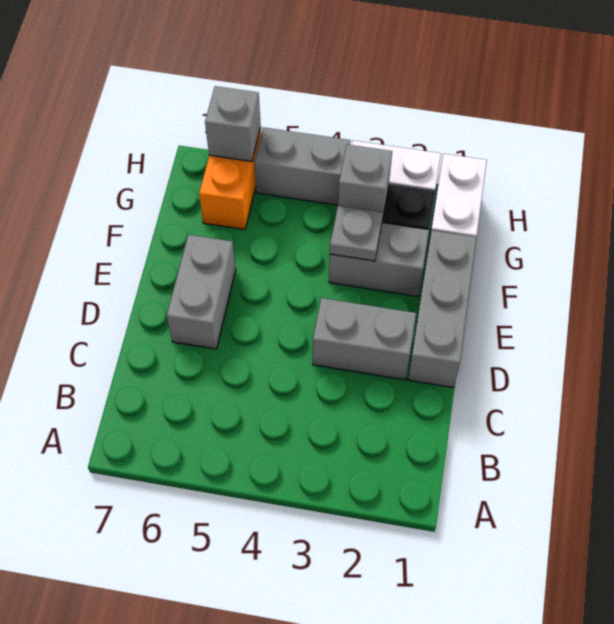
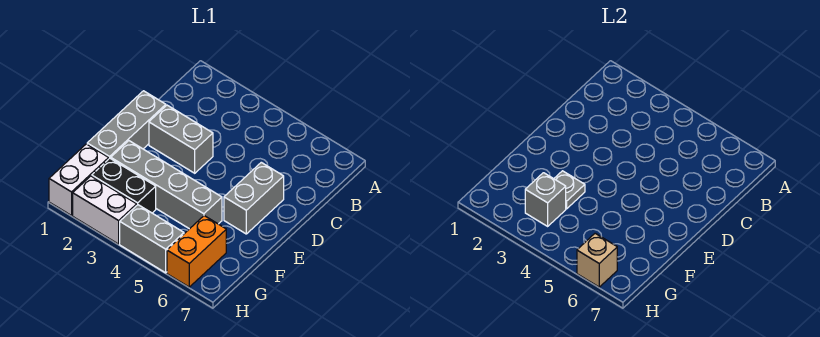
grey brick F2:F3 level 1 -> grey brick F2:F5 level 1
grey brick H6 level 2 -> tan brick H6 level 2

